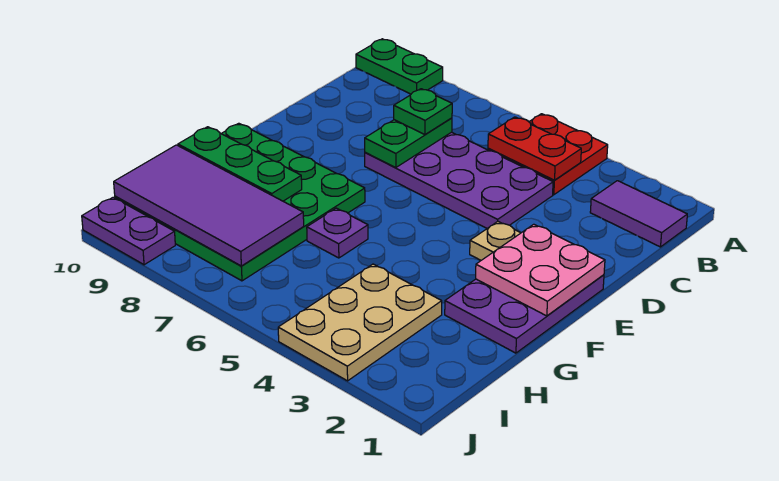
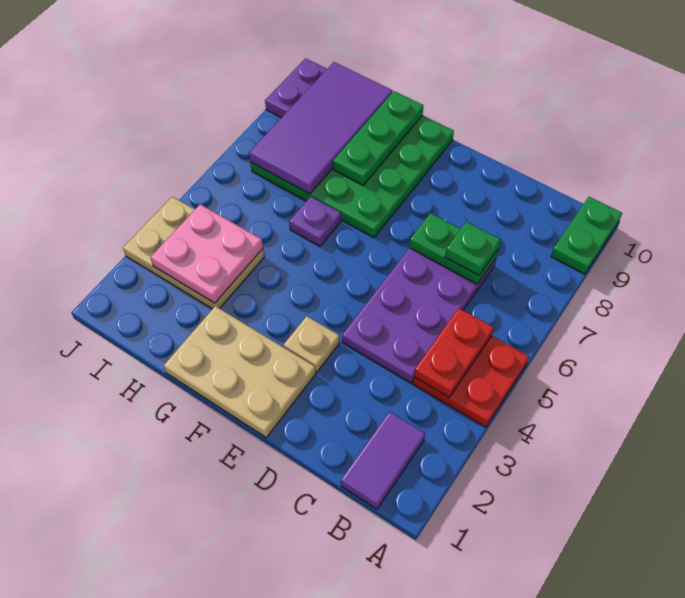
purple plate E1:G2 level 1 -> tan plate E1:G2 level 1
pink plate E1:F2 level 2 -> pink plate H3:I4 level 2

